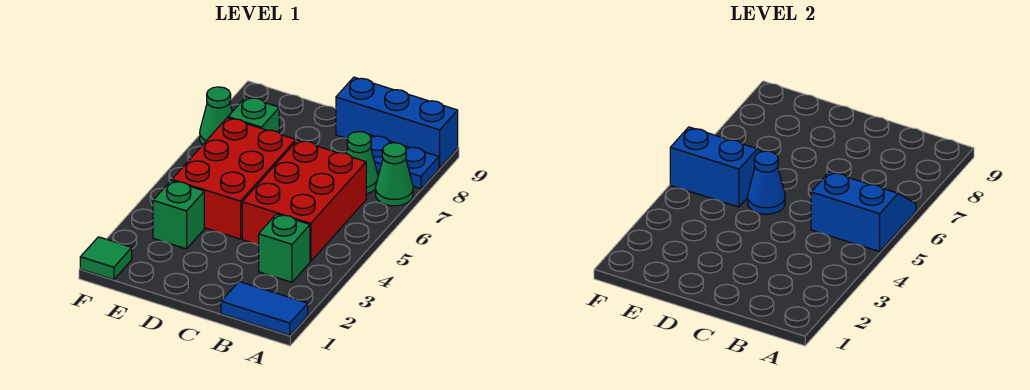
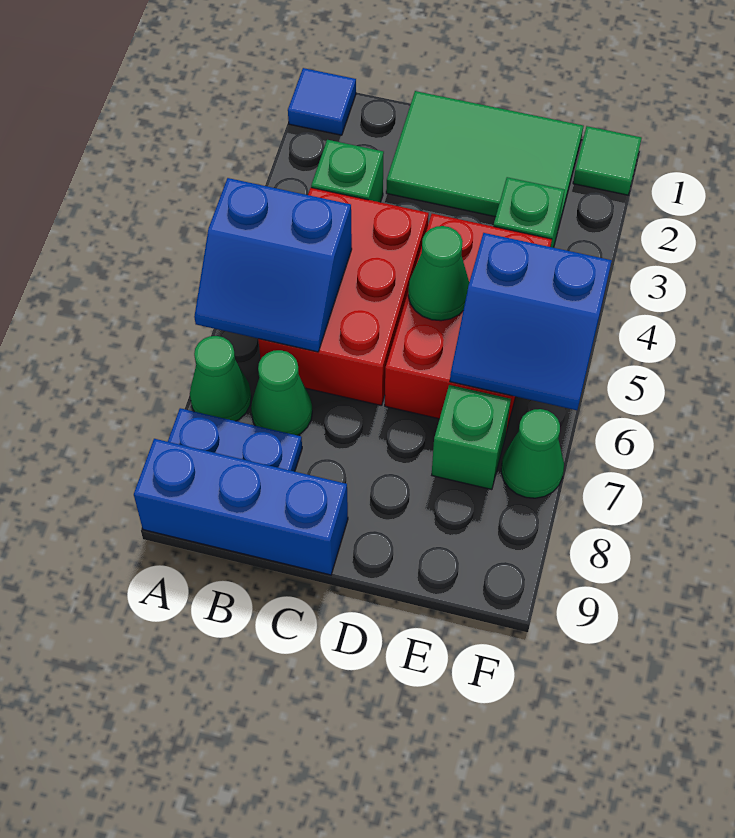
blue tile A1:B1 level 1 -> blue tile A1 level 1
none -> green tile C1:E2 level 1
blue cone D5 level 2 -> green cone D5 level 2

